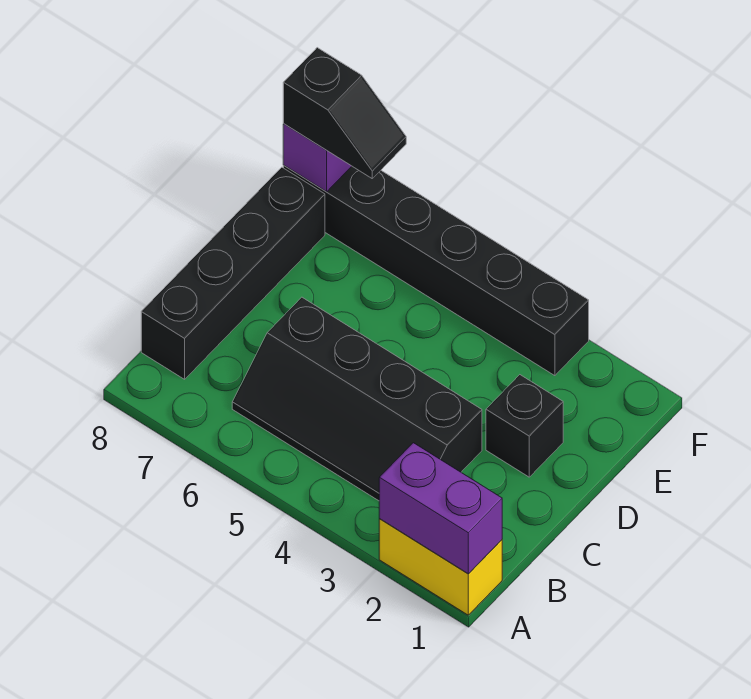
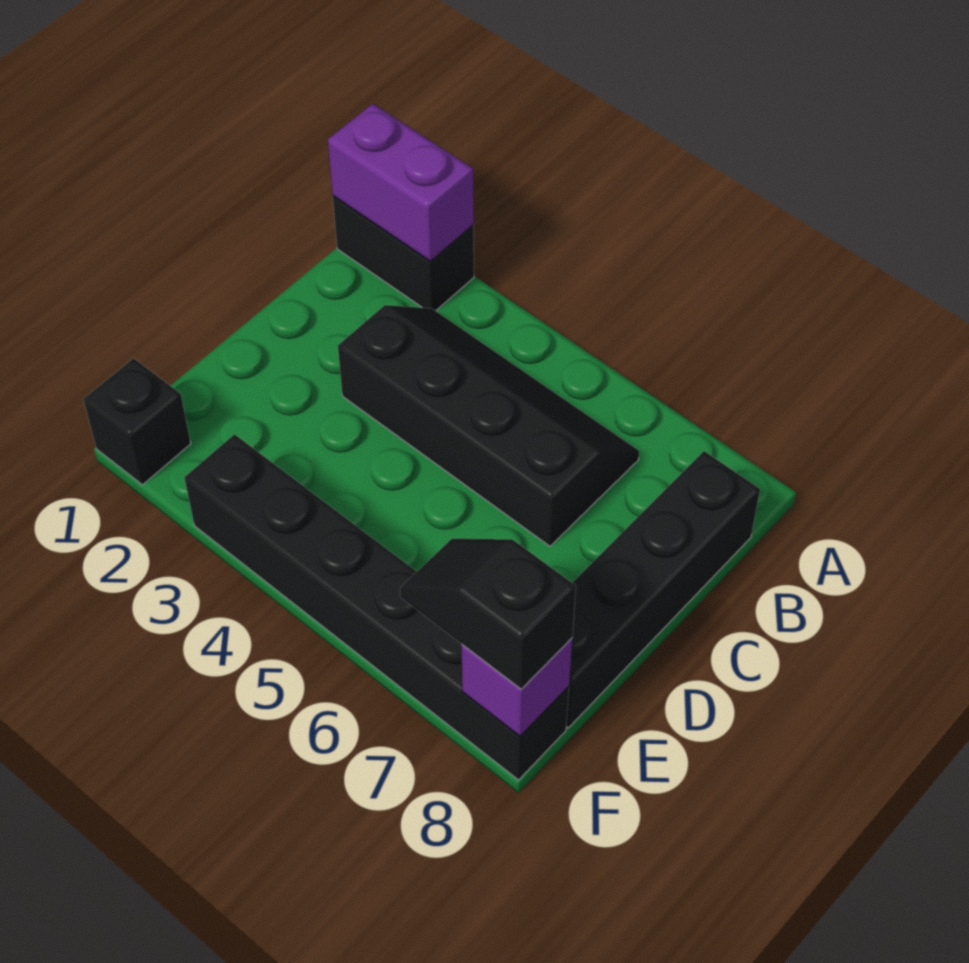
yellow brick A1:A2 level 1 -> black brick A1:A2 level 1
black brick D2 level 1 -> black brick F1 level 1

